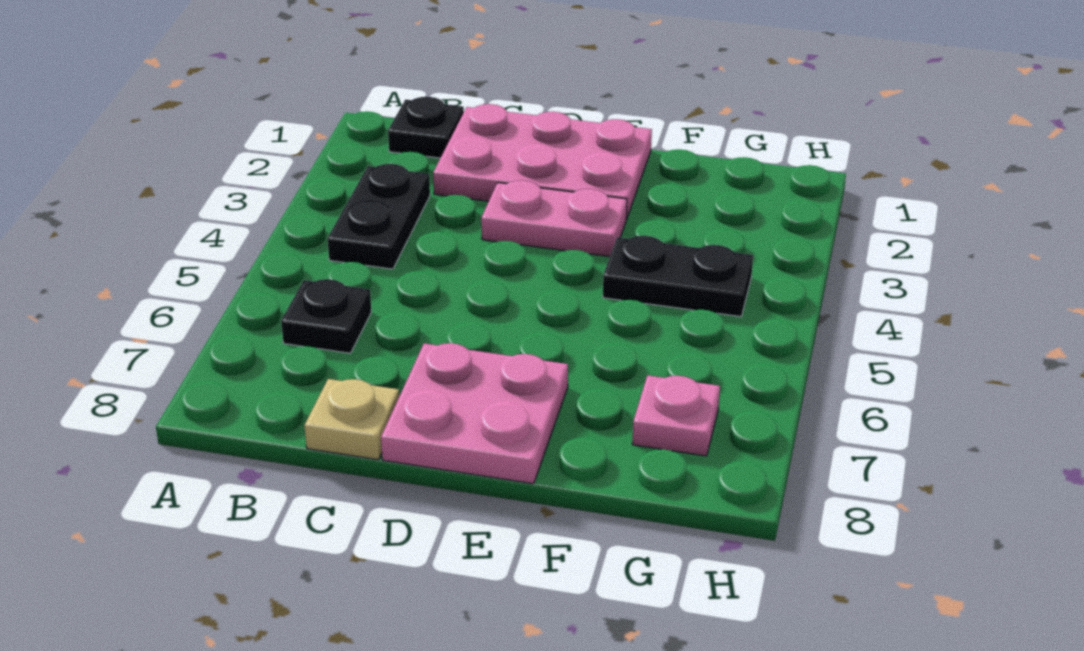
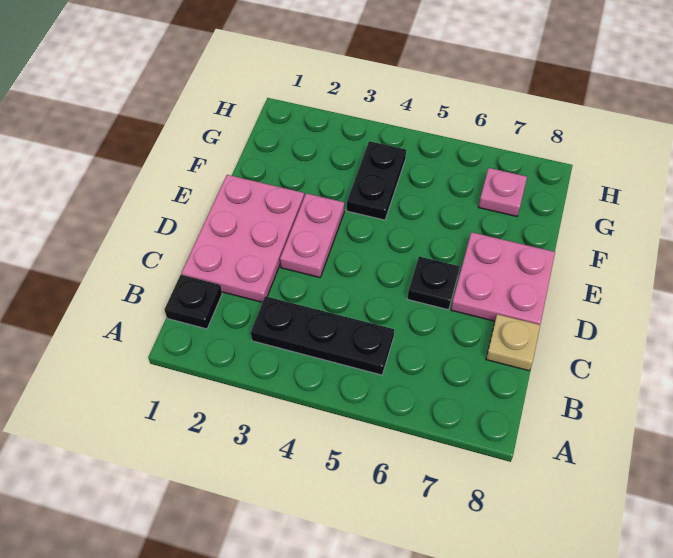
black plate B3:B4 level 1 -> black plate B3:B5 level 1
black plate B6 level 1 -> black plate D6 level 1

